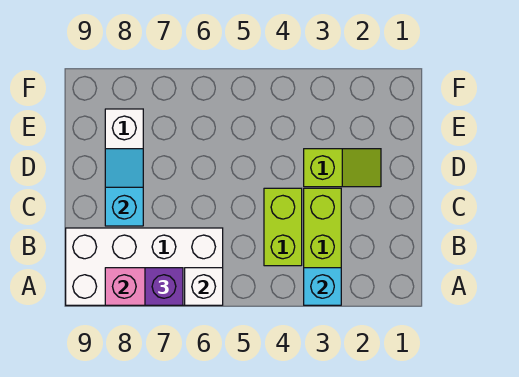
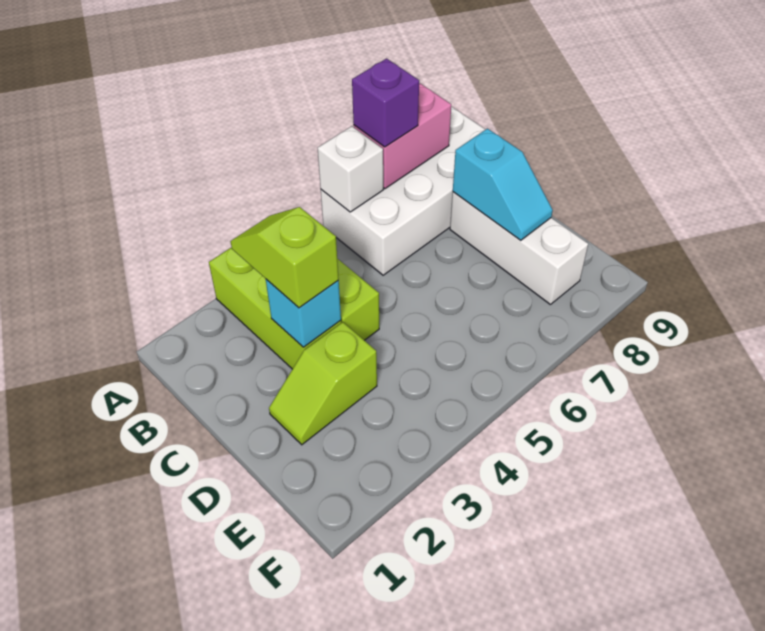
cyan brick A3 level 2 -> cyan brick C3 level 2
none -> lime slope B3:C3 level 3 top C

